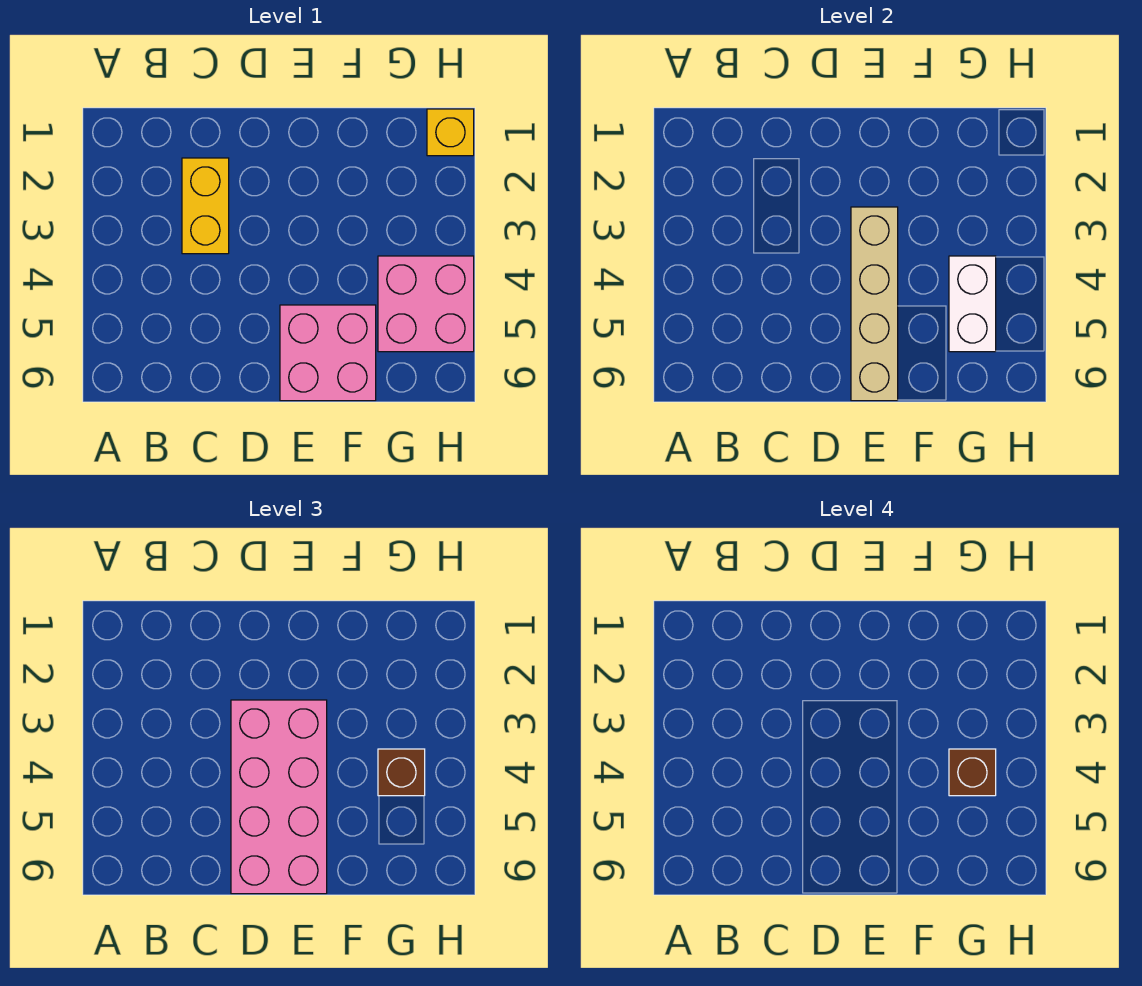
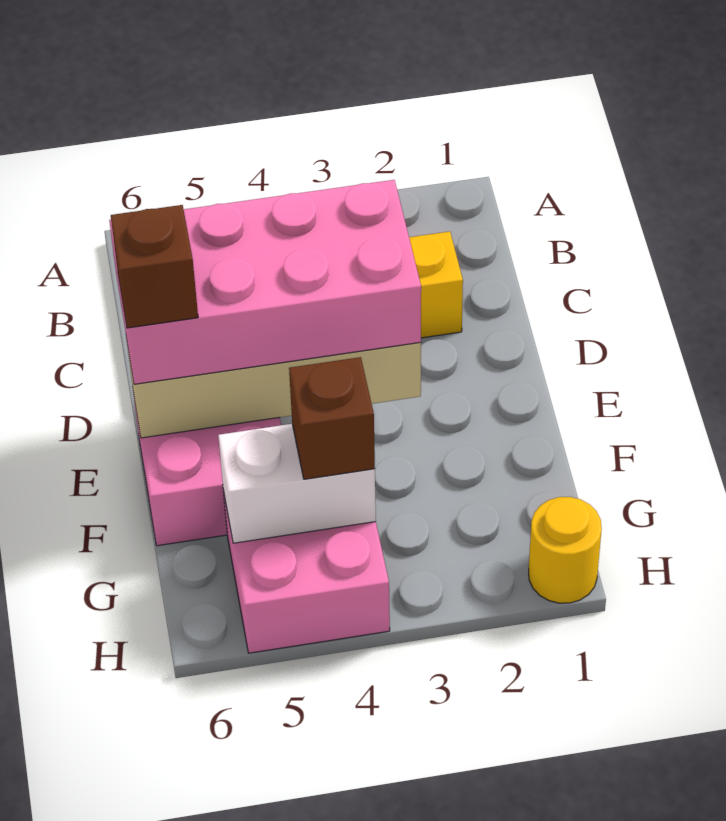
brown brick G4 level 4 -> brown brick E6 level 4
yellow brick H1 level 1 -> yellow round brick H1 level 1

